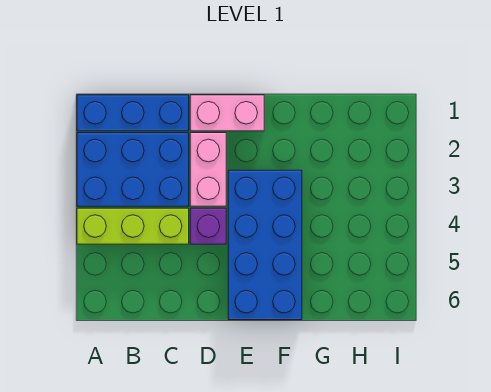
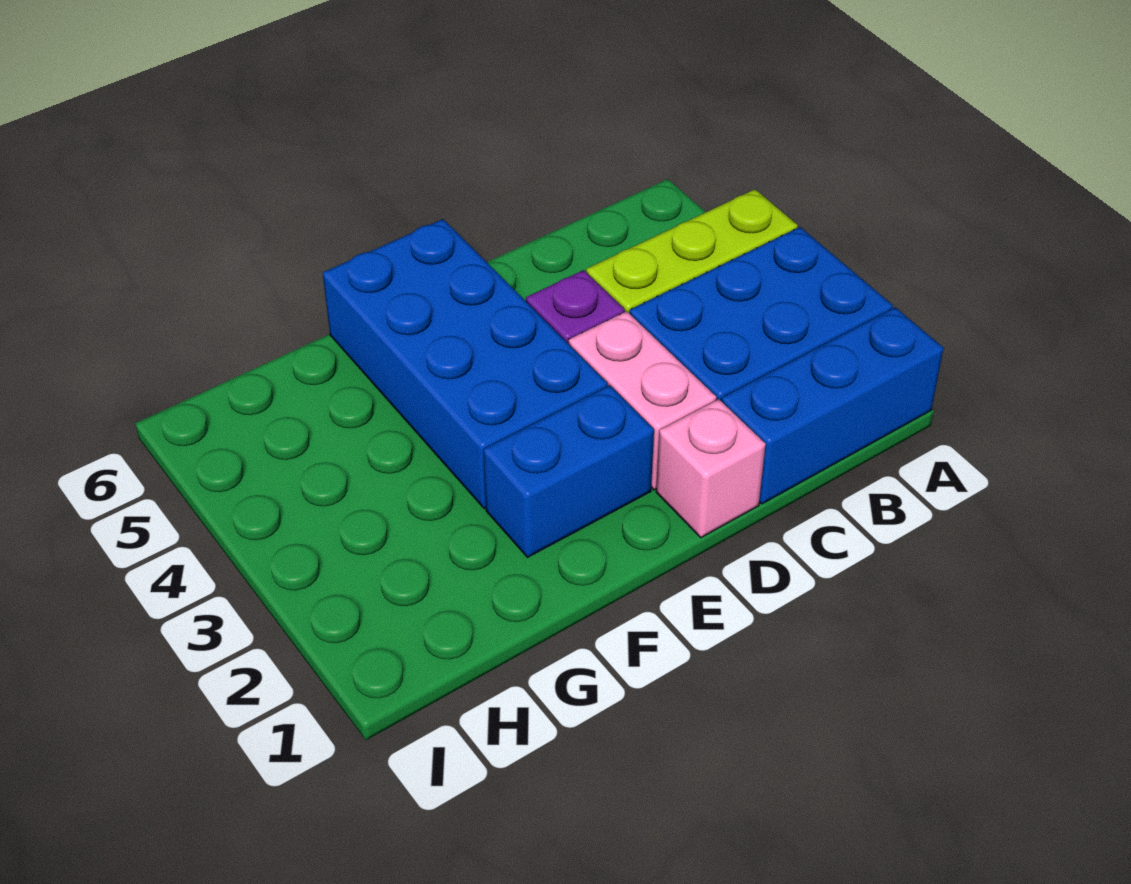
pink brick D1:E1 level 1 -> pink brick D1 level 1
none -> blue brick E2:F2 level 1

